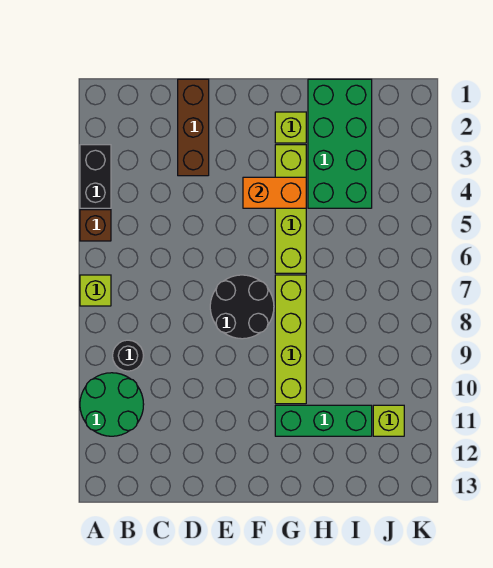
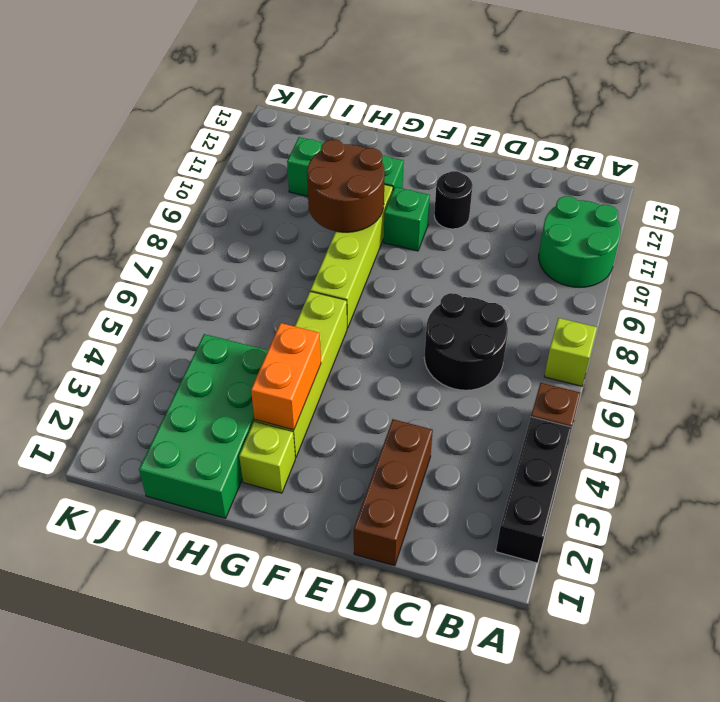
black brick A3:A4 level 1 -> black brick A2:A4 level 1
black round brick B9 level 1 -> black round brick E11 level 1
black round brick E7:F8 level 1 -> black round brick C6:D7 level 1
orange brick F4:G4 level 2 -> orange brick G3:G4 level 2
none -> green brick F10 level 1
none -> brown round brick G9:H10 level 2
lime brick J11 level 1 -> none

